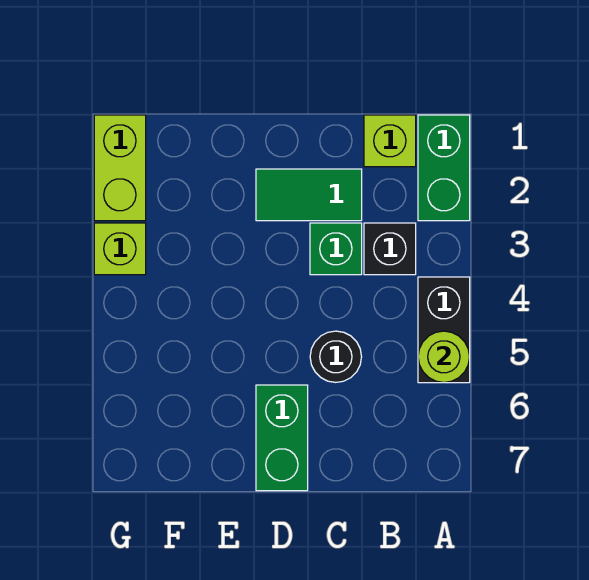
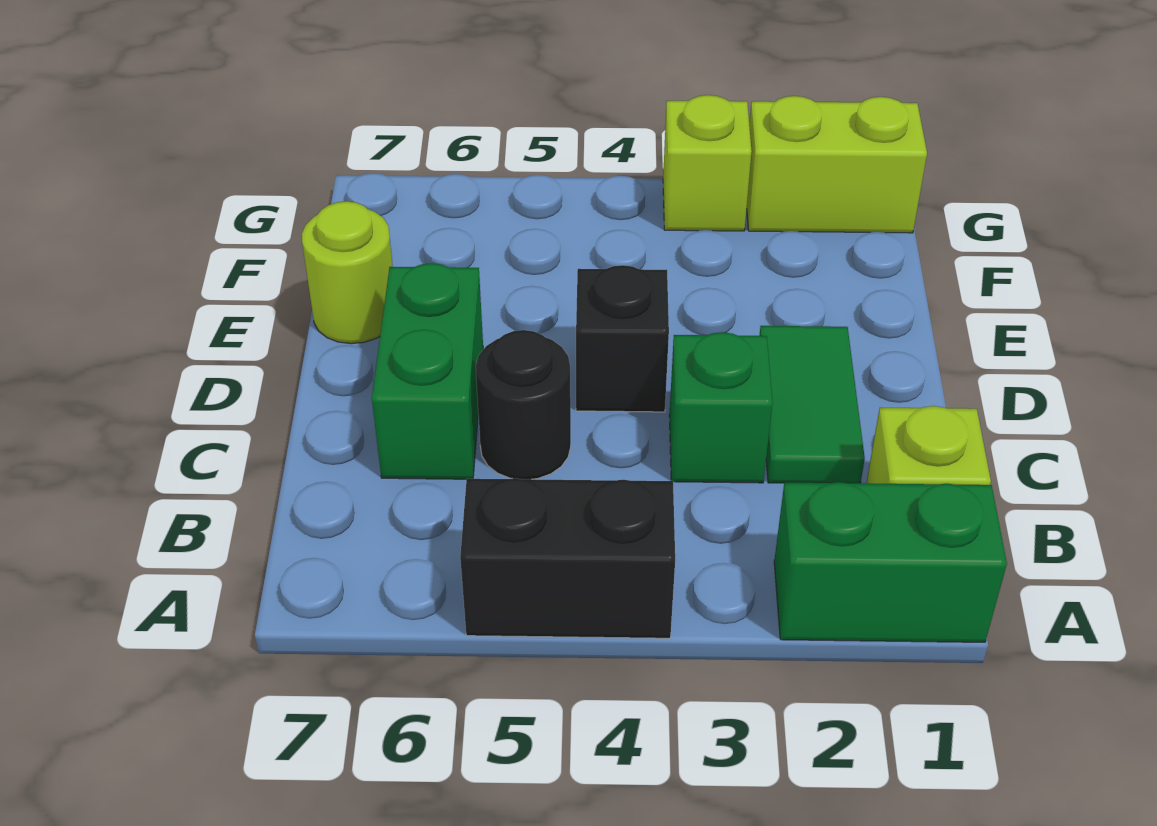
lime round brick A5 level 2 -> lime round brick E7 level 1
black brick B3 level 1 -> black brick D4 level 1
green brick D6:D7 level 1 -> green brick C6:D6 level 1

